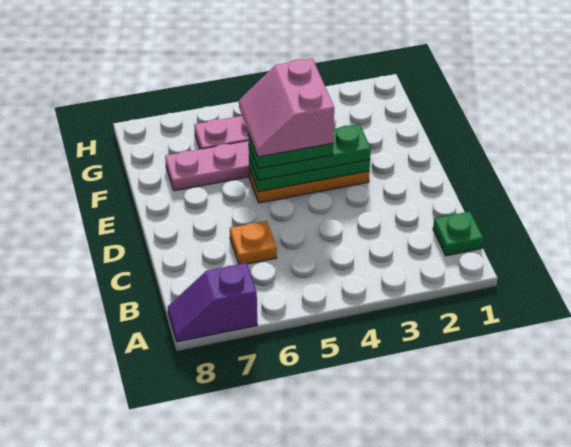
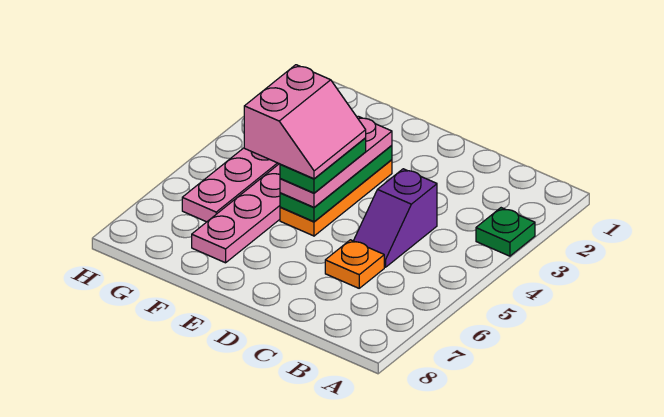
purple slope A7:A8 level 1 top 7 -> purple slope C4:C5 level 1 top 4
green plate B1 level 1 -> green plate A3 level 1
green plate E3:E5 level 3 -> pink plate E3:E5 level 3
pink slope E4:F5 level 5 top 4 -> pink slope E4:F5 level 5 top F

